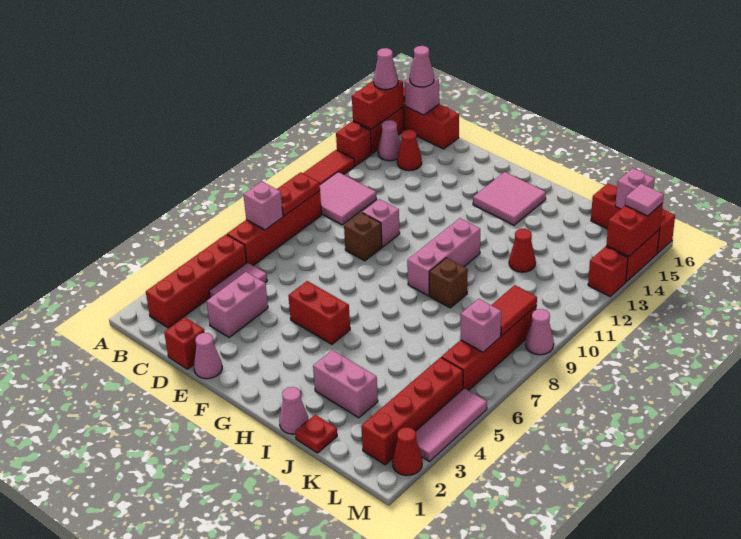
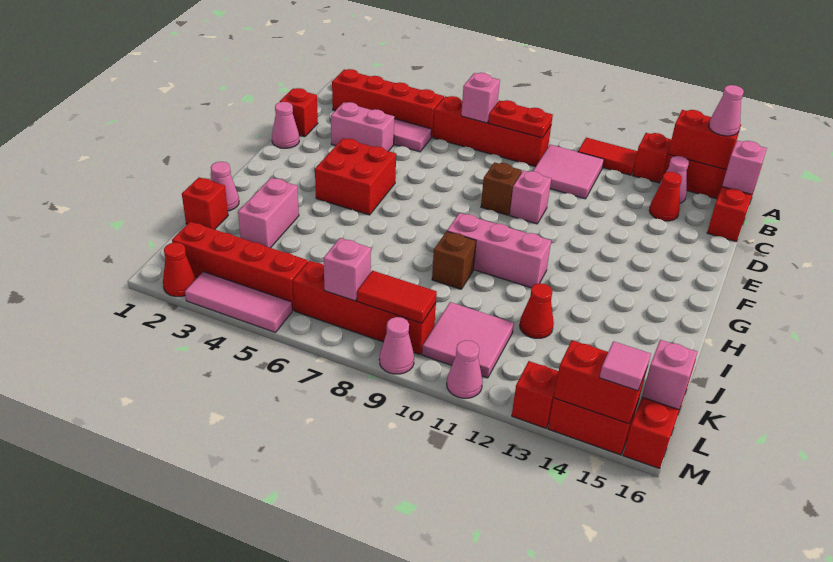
pink cone B16 level 3 -> pink cone M11 level 1
red brick F5:G5 level 1 -> red brick F4:G5 level 1
pink tile G14:H15 level 1 -> pink tile K10:L11 level 1
red plate J1 level 1 -> red brick J1 level 1

